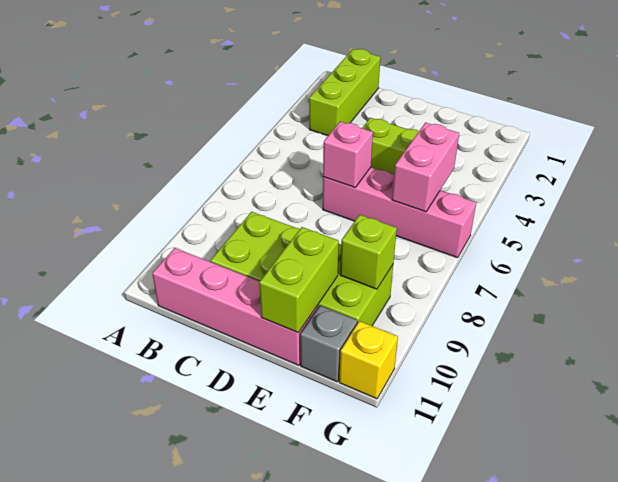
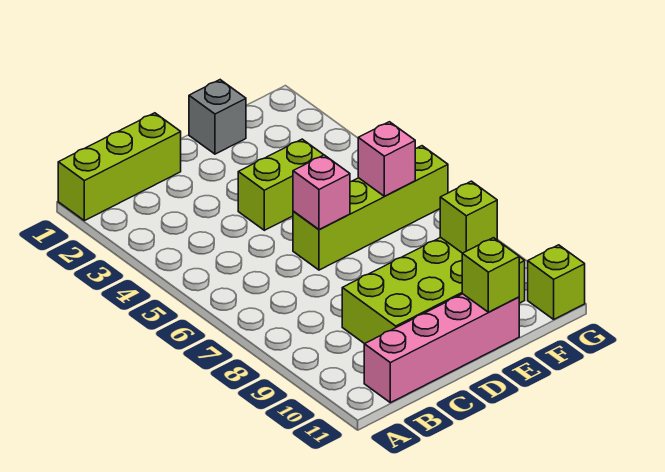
lime brick B1:B3 level 1 -> lime brick A1:C1 level 1
pink brick D6:G6 level 1 -> lime brick D6:G6 level 1
lime brick E10:E11 level 2 -> lime brick E11 level 2
pink brick F5:F6 level 2 -> pink brick F6 level 2
grey brick F11 level 1 -> grey brick E1 level 1
yellow brick G11 level 1 -> lime brick G11 level 1

